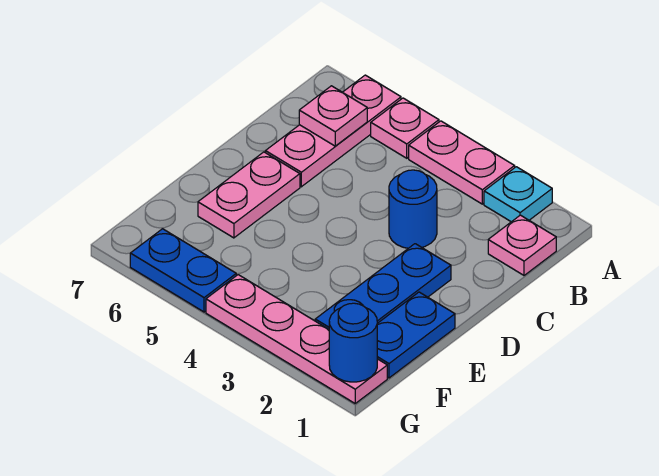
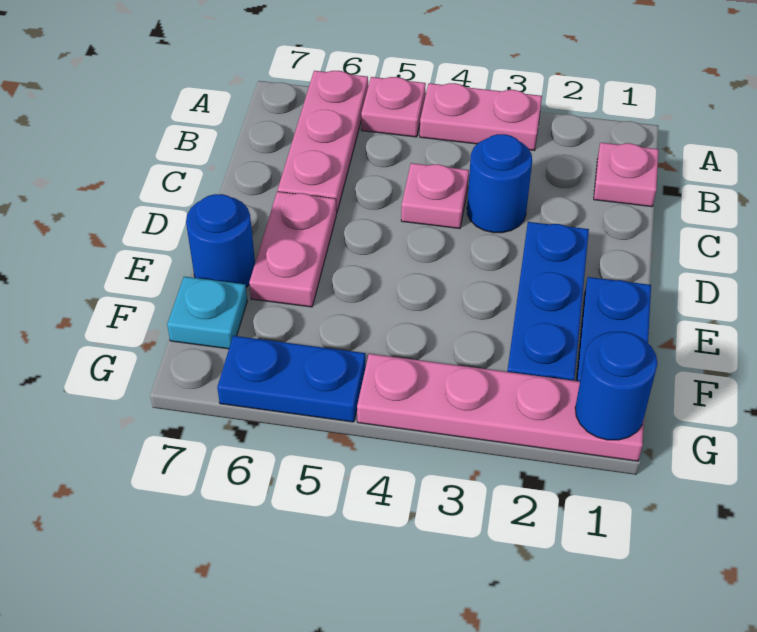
cyan plate A2 level 1 -> cyan plate F7 level 1
pink plate B6 level 2 -> pink plate C4 level 1
none -> blue round brick E7 level 1

